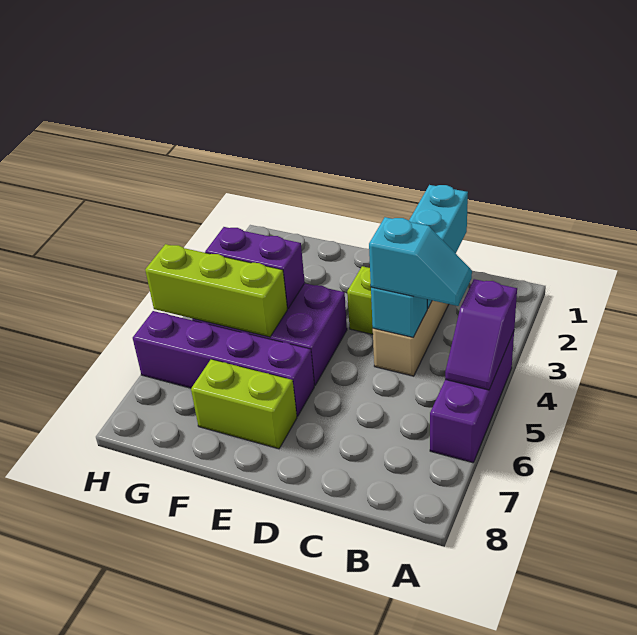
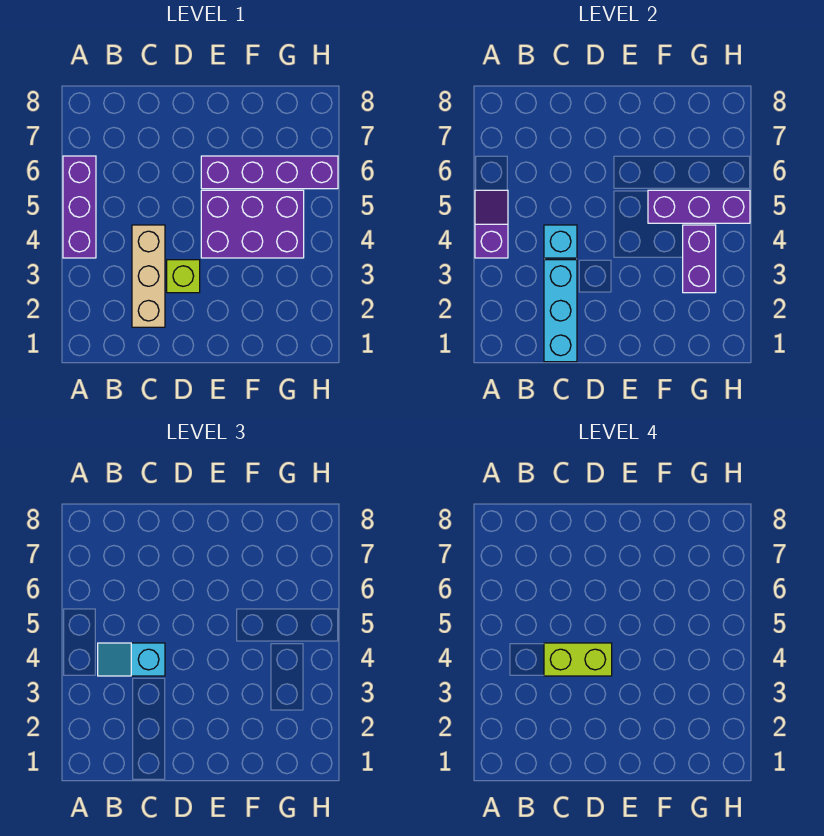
lime brick E7:F7 level 1 -> lime brick C4:D4 level 4
purple brick F4:G4 level 2 -> purple brick G3:G4 level 2
lime brick F5:H5 level 2 -> purple brick F5:H5 level 2

